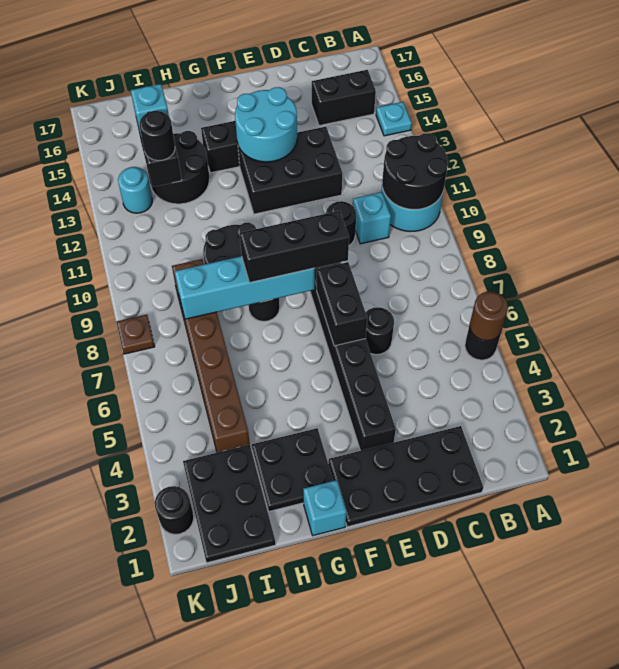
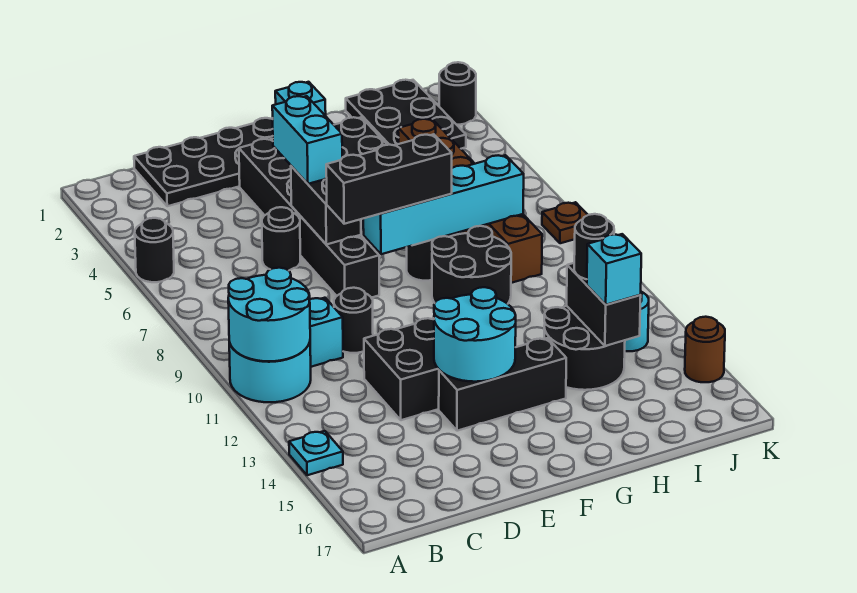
brown round brick A5 level 2 -> brown round brick K15 level 1
black round brick A10:B11 level 2 -> cyan round brick A10:B11 level 2
black brick B15:C15 level 1 -> none
none -> cyan brick E5:E6 level 3

